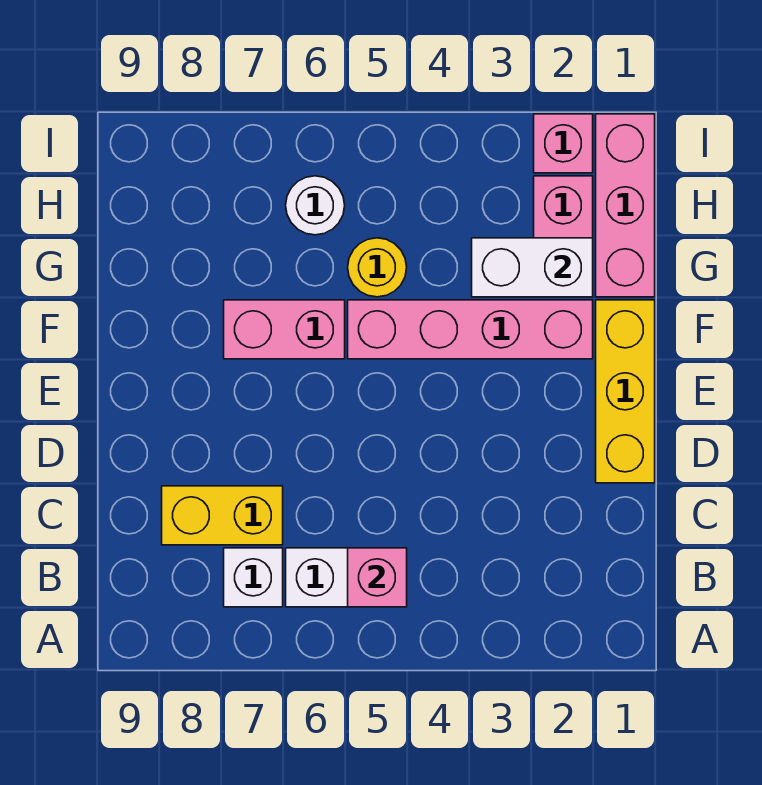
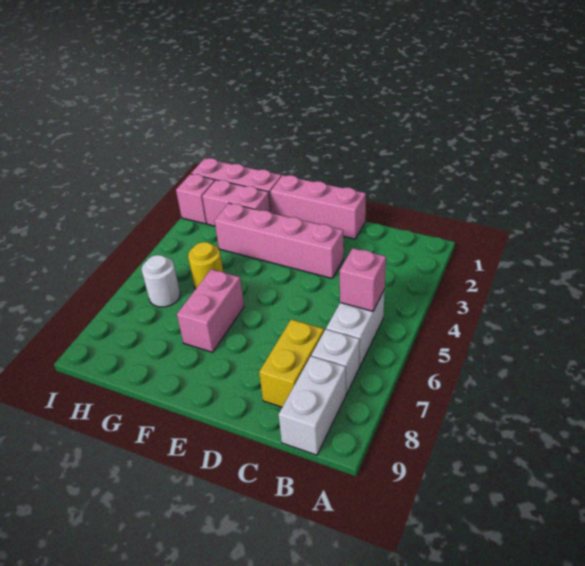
yellow brick D1:F1 level 1 -> pink brick D1:F1 level 1
pink brick F2:F5 level 1 -> pink brick D3:G3 level 1
white brick G2:G3 level 2 -> white brick B8:B9 level 1

